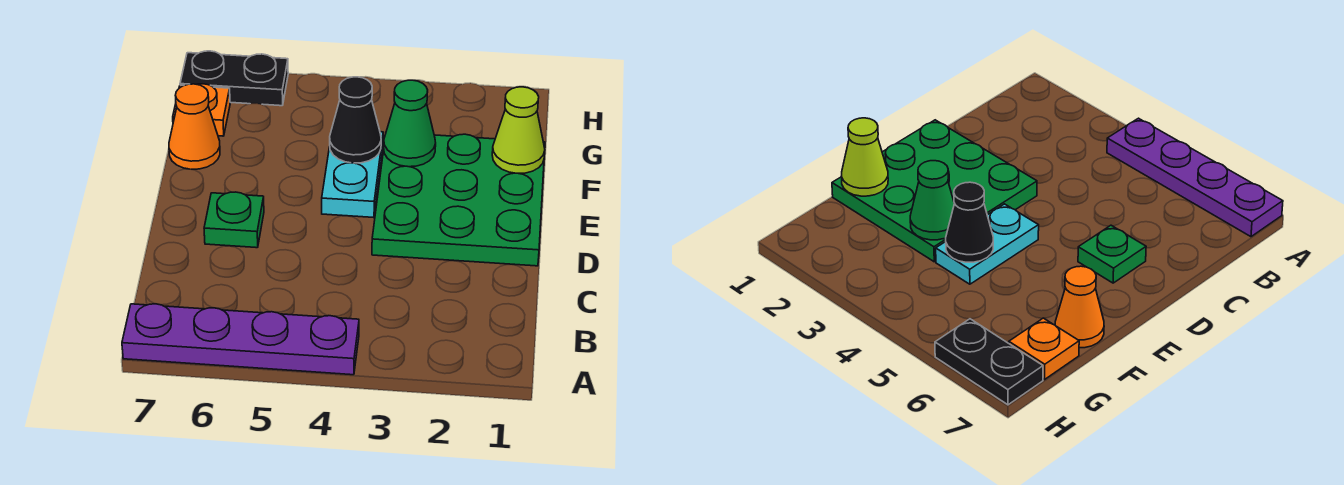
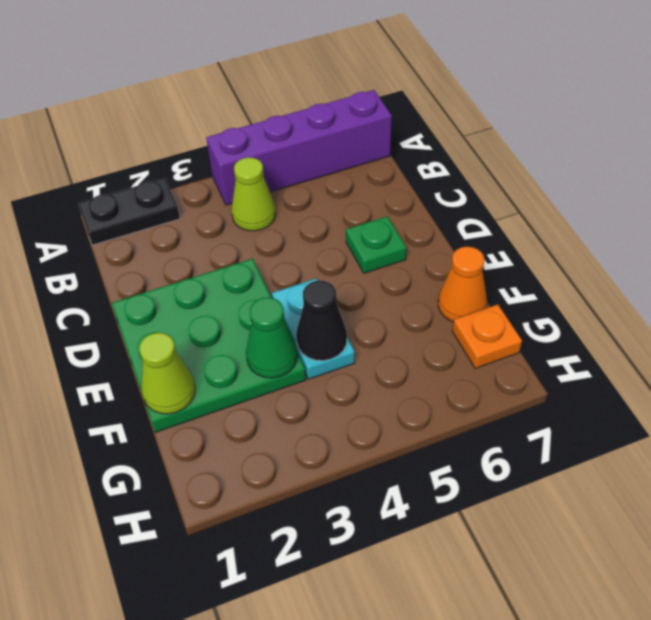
purple plate A4:A7 level 1 -> purple brick A4:A7 level 1
none -> lime cone B4 level 1
black plate H6:H7 level 1 -> black plate A1:A2 level 1

